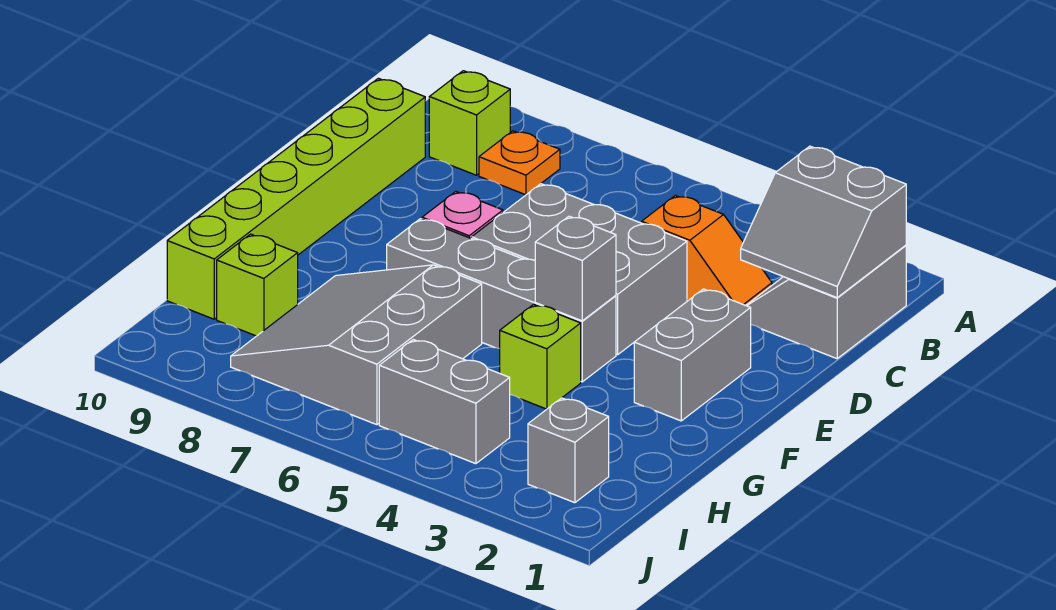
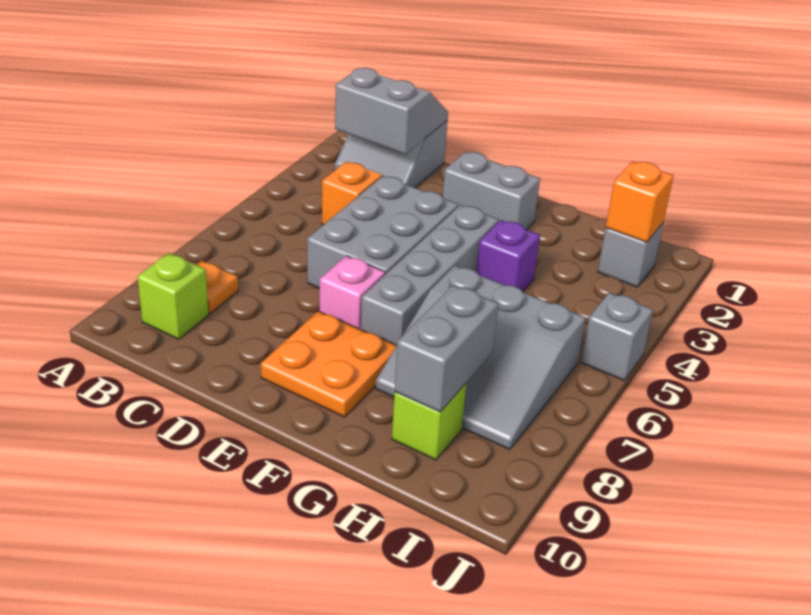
grey slope B1:C2 level 2 top B -> grey slope B1:C2 level 2 top 2
lime brick C10:H10 level 1 -> none
none -> orange plate E8:F9 level 1
grey brick F4 level 2 -> grey brick J5 level 1
lime brick G4 level 1 -> purple brick G4 level 1
none -> orange brick I2 level 2
grey brick I4:I5 level 1 -> grey brick H8:H9 level 2

